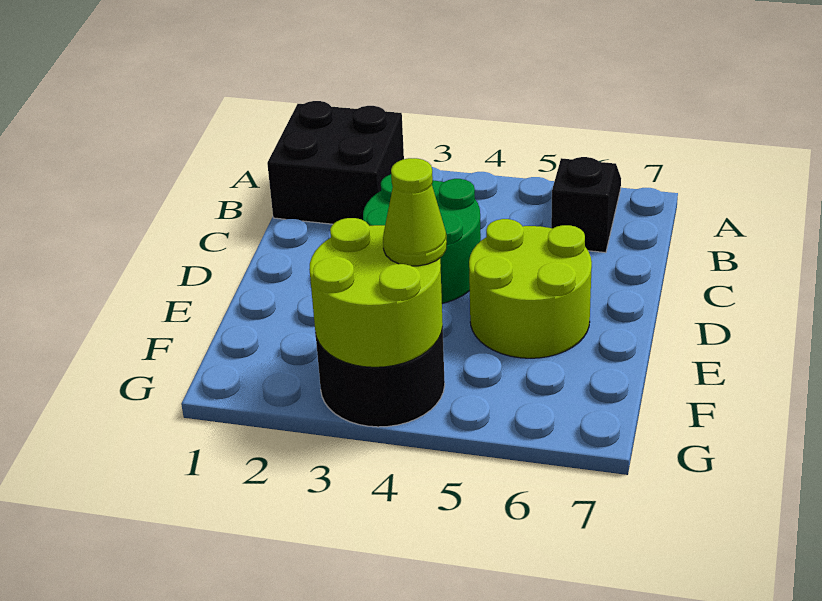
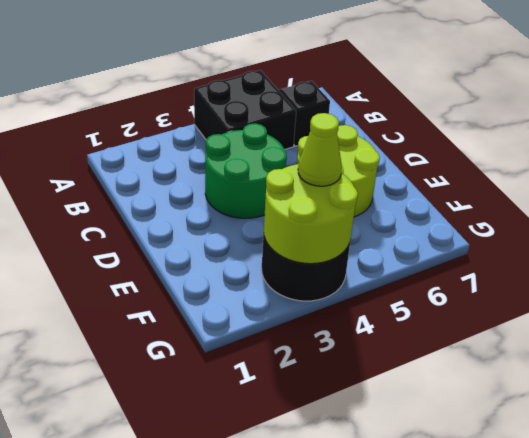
black brick A1:B2 level 1 -> black brick A4:B5 level 1

